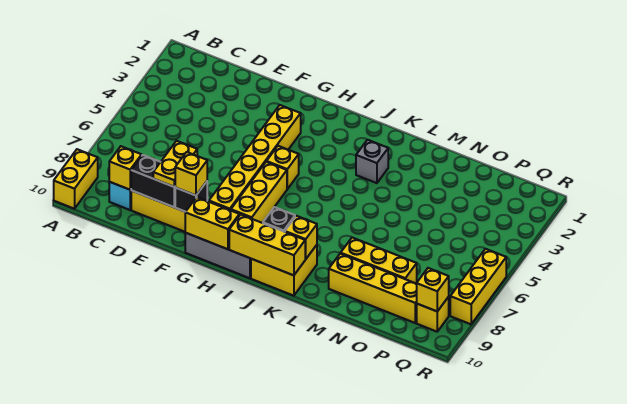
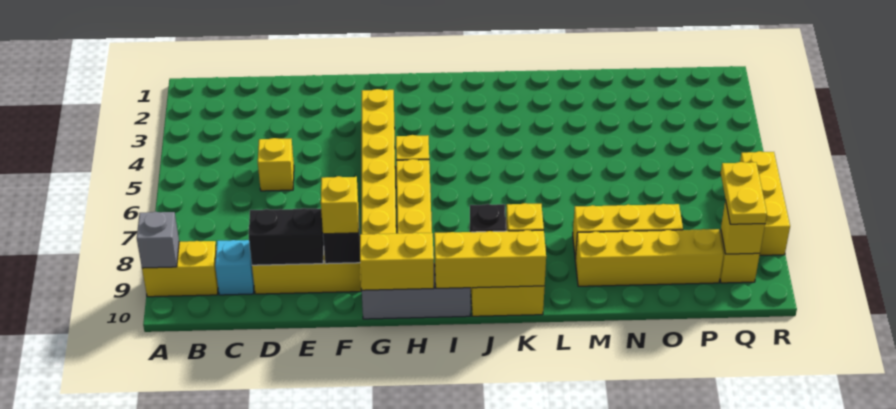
yellow brick A9:A10 level 1 -> yellow brick A9:B9 level 1
yellow brick C9 level 2 -> yellow brick D5 level 1
yellow plate E8:E9 level 3 -> yellow plate Q8:Q9 level 3
grey brick K3 level 1 -> grey brick A9 level 2

